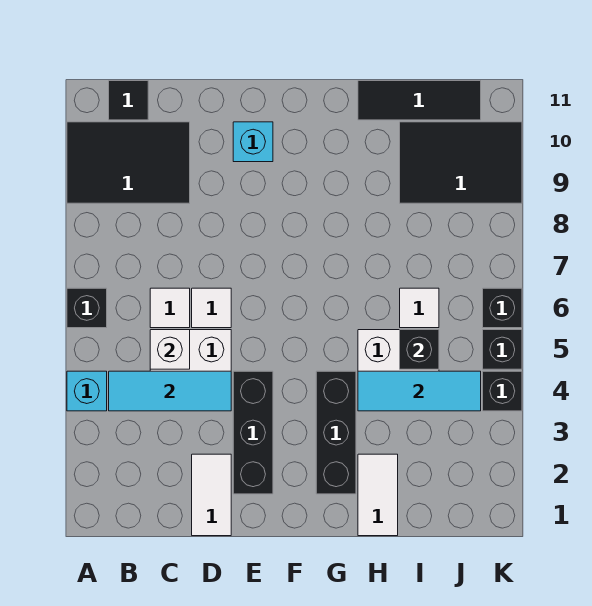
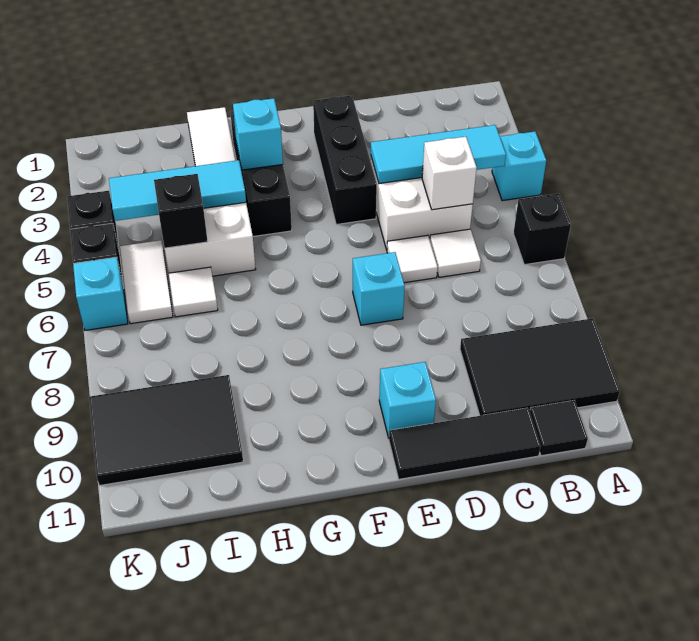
white tile D1:D2 level 1 -> white tile J5:J6 level 1
none -> cyan brick E7 level 1
none -> cyan brick G3 level 2
black tile H11:J11 level 1 -> black tile C11:E11 level 1
black brick K6 level 1 -> cyan brick K6 level 1

